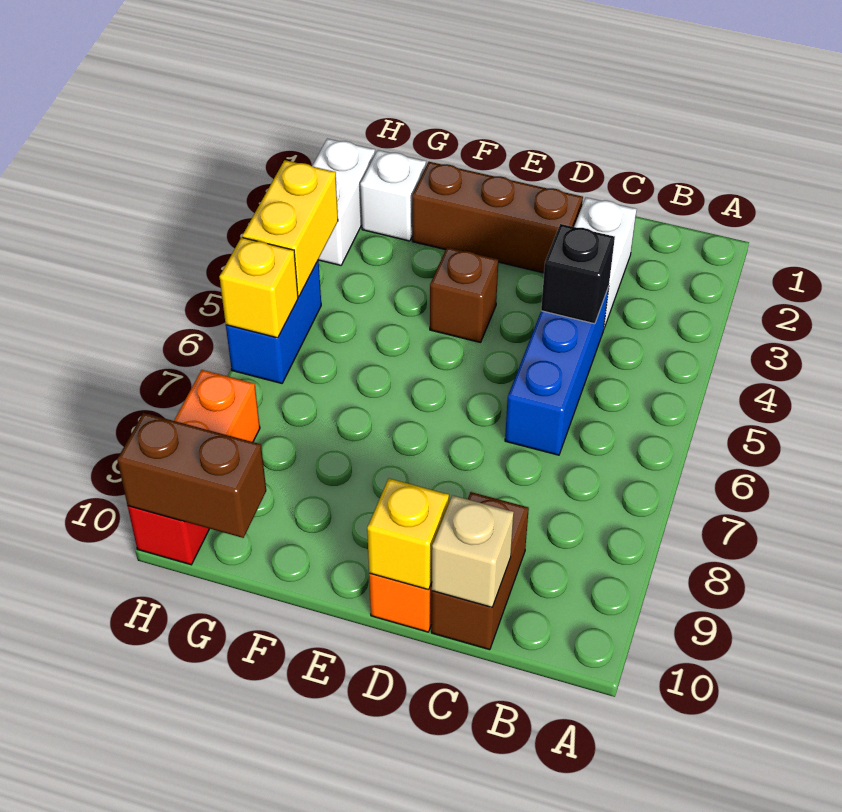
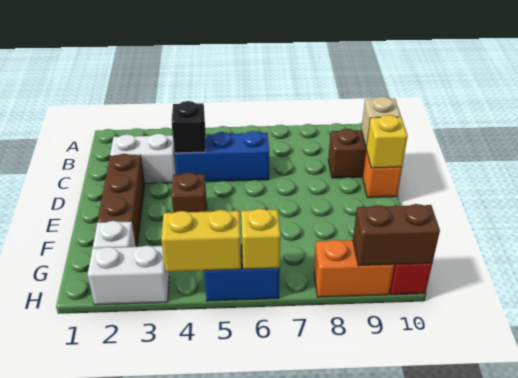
brown brick G10:H10 level 2 -> brown brick H9:H10 level 2

